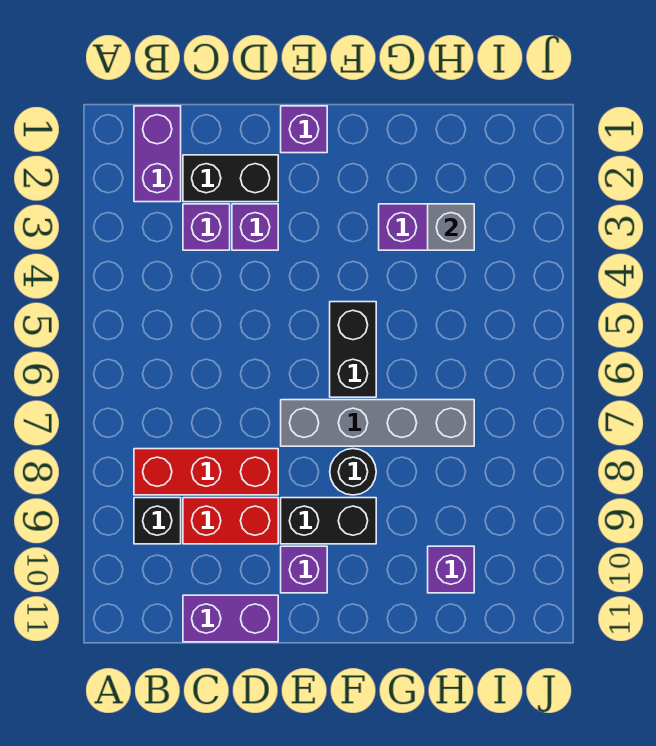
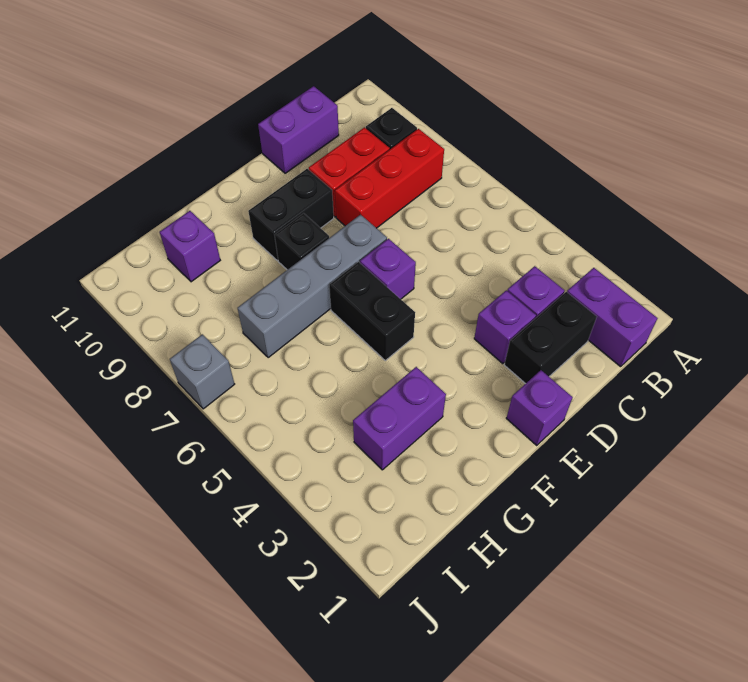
purple brick E10 level 1 -> purple brick E6 level 1
black round brick F8 level 1 -> black brick F8 level 1
grey brick H3 level 2 -> grey brick J7 level 1

